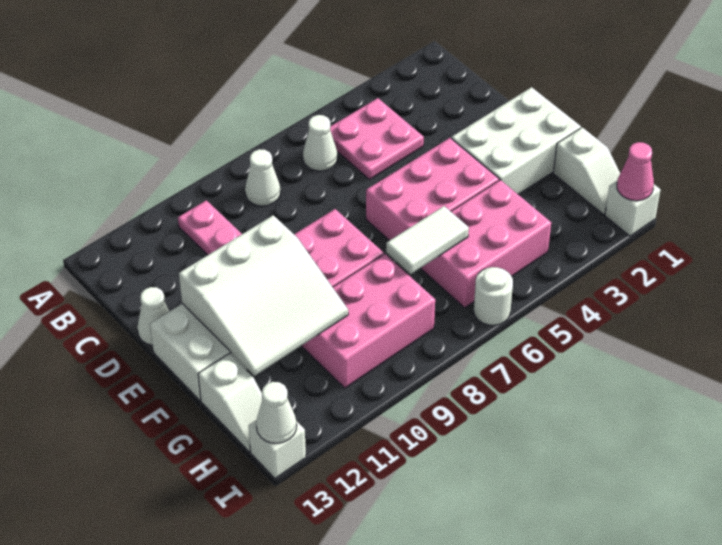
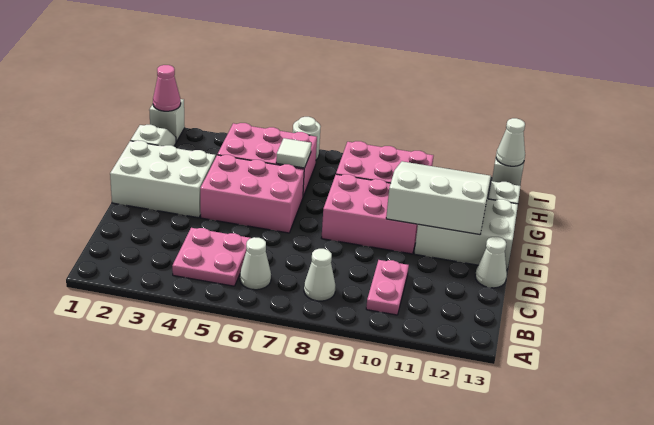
white tile G6:G7 level 2 -> white tile G6 level 2

